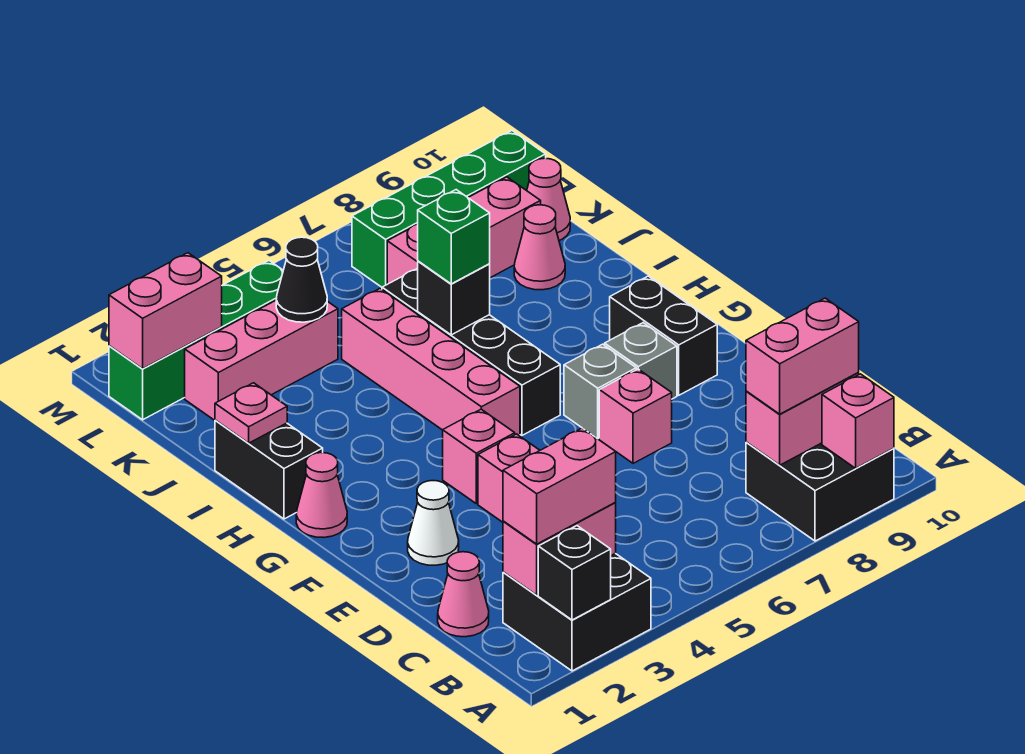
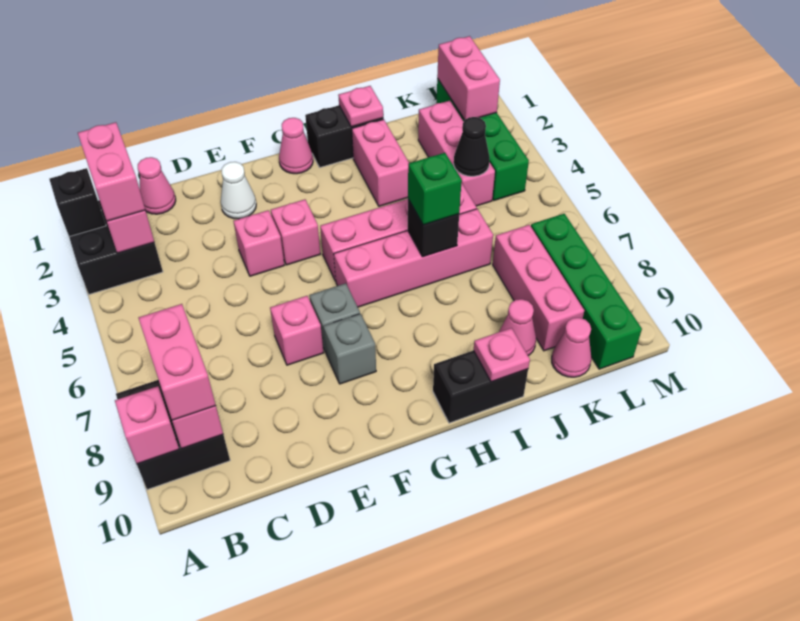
black brick F9:G9 level 1 -> black brick H10:I10 level 1
black brick G6:J6 level 1 -> pink brick G6:J6 level 1
none -> pink brick I2:I3 level 1
none -> pink plate I10 level 2

